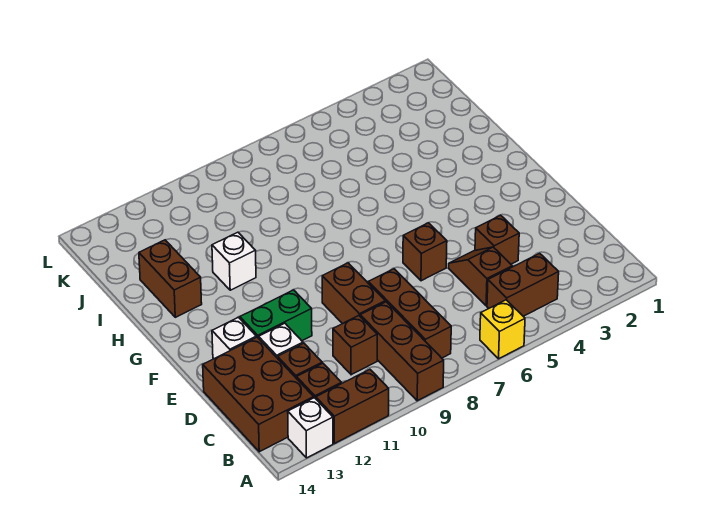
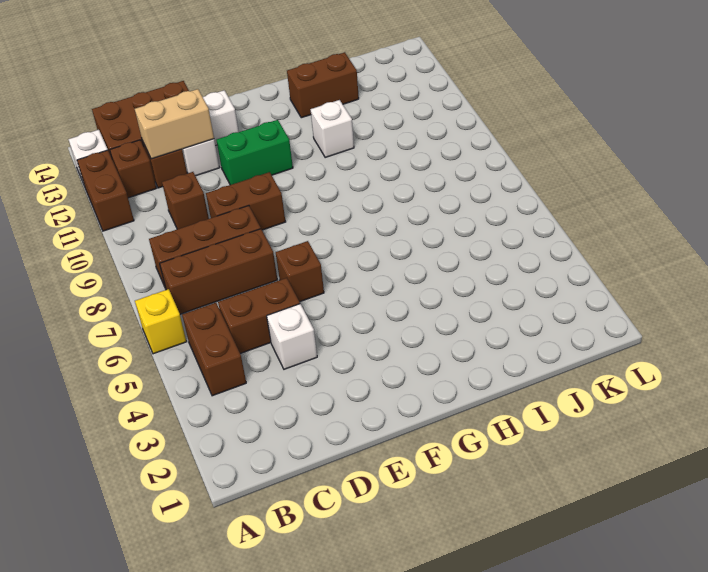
brown brick A9:C9 level 1 -> brown brick B7:D7 level 1
brown slope C5:D5 level 1 top C -> brown brick C5:D5 level 1
none -> tan brick C12:D12 level 2
brown brick D4 level 1 -> white brick D4 level 1
green brick E11:E12 level 1 -> green brick E11:F11 level 1

